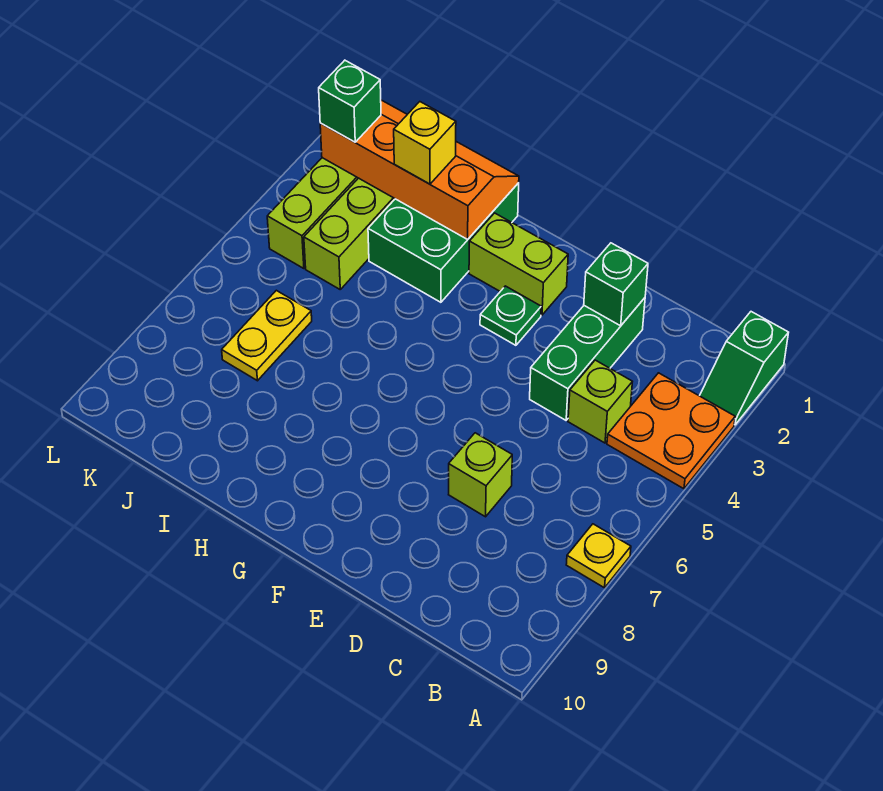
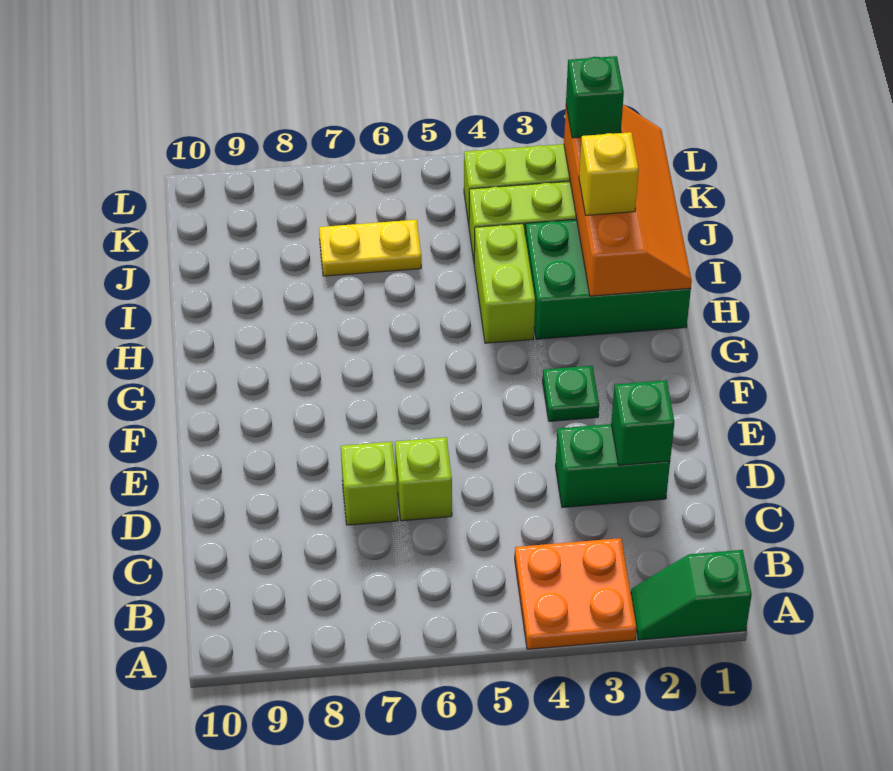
yellow plate A7 level 1 -> none
lime brick C4 level 1 -> lime brick D6 level 1
green brick D2:D4 level 1 -> green brick D2:D3 level 1
lime brick F2:G2 level 1 -> lime brick H4:I4 level 1

